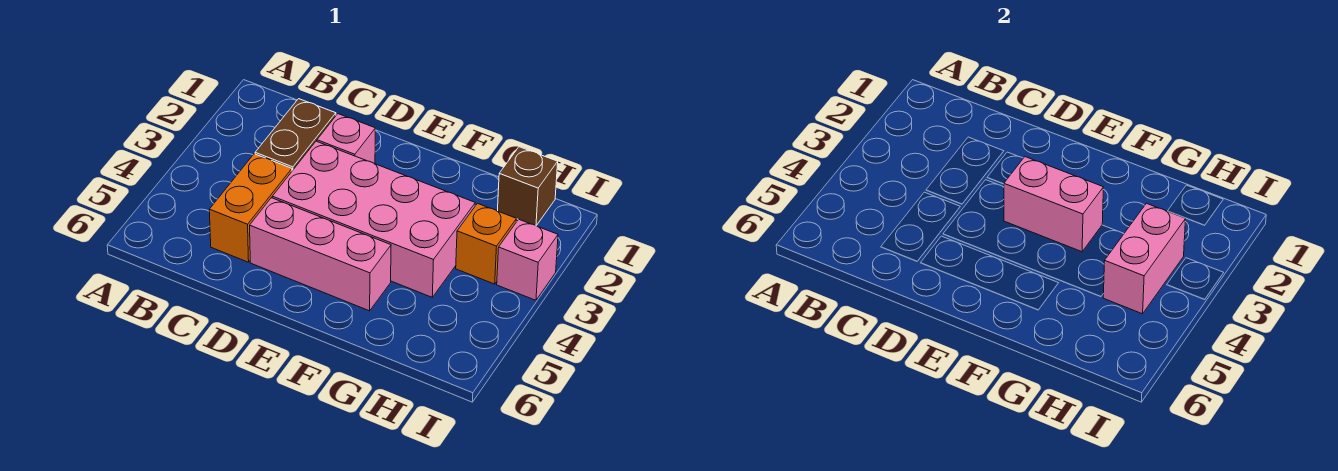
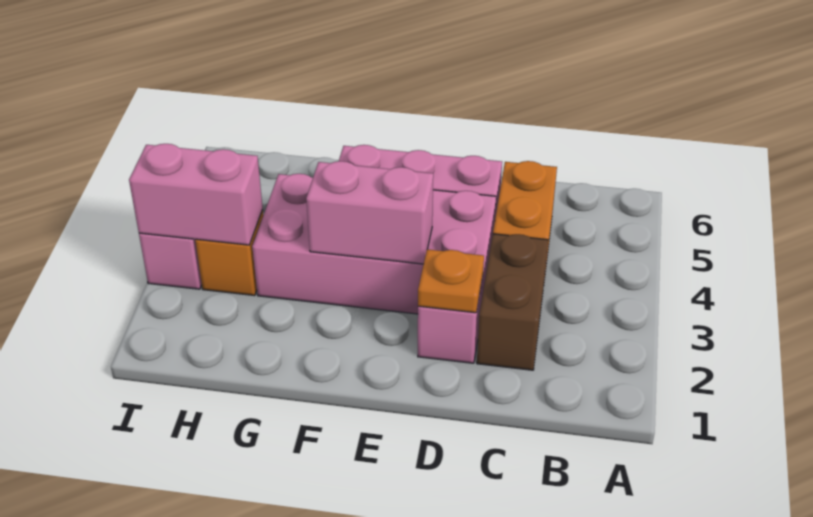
none -> orange plate D2 level 2
brown brick H1 level 1 -> none
pink brick H3:H4 level 2 -> pink brick H3:I3 level 2

